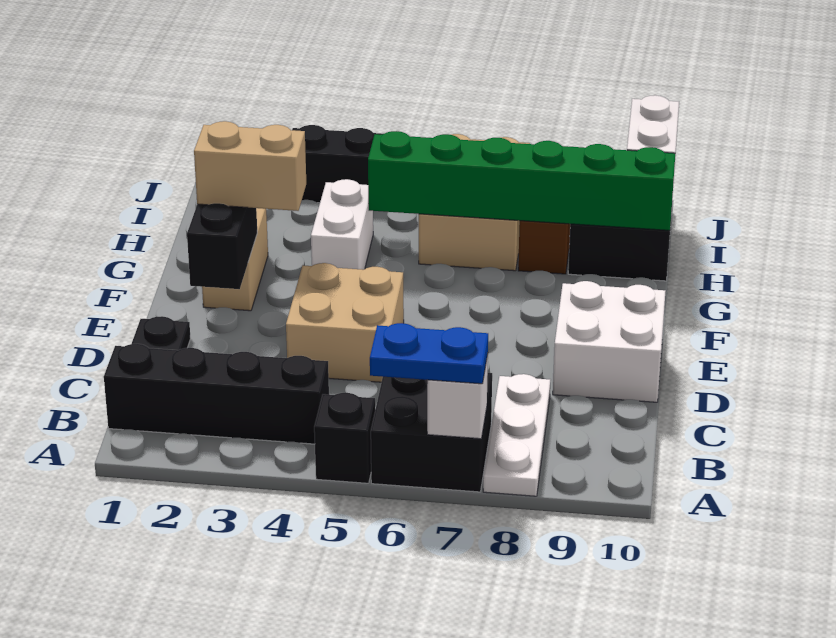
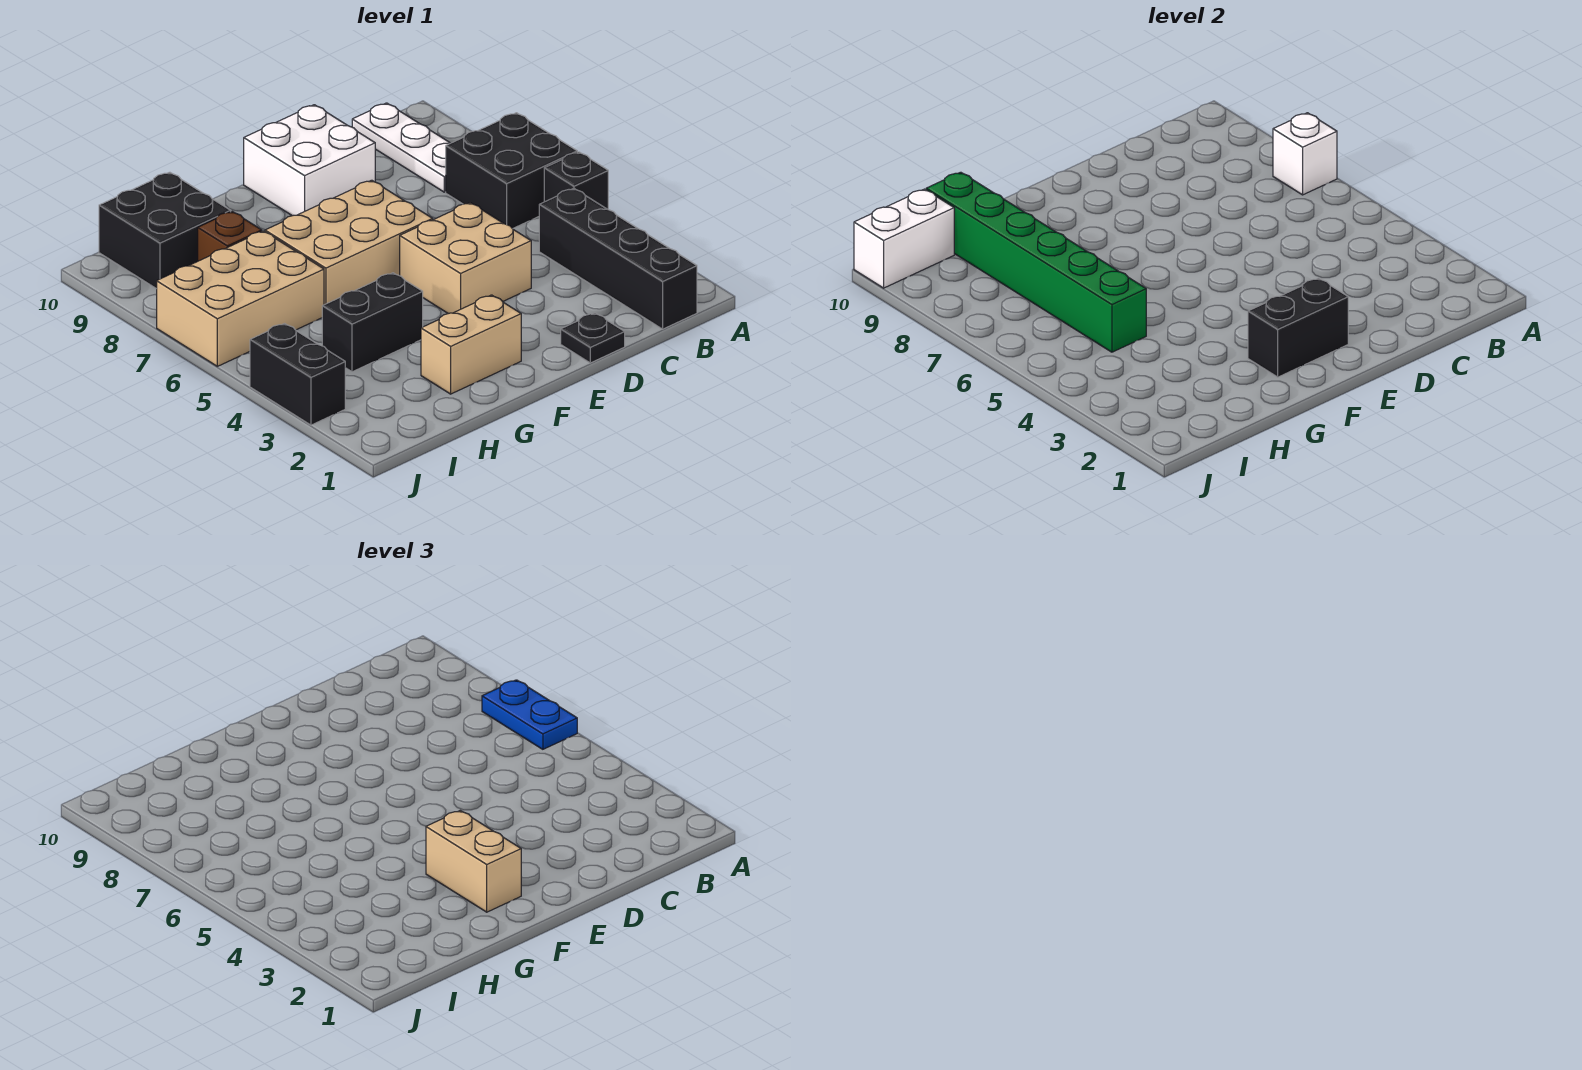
white plate A8:C8 level 1 -> white plate B8:B10 level 1
none -> tan brick E6:G7 level 1
white brick G4:H4 level 1 -> black brick G4:H4 level 1

